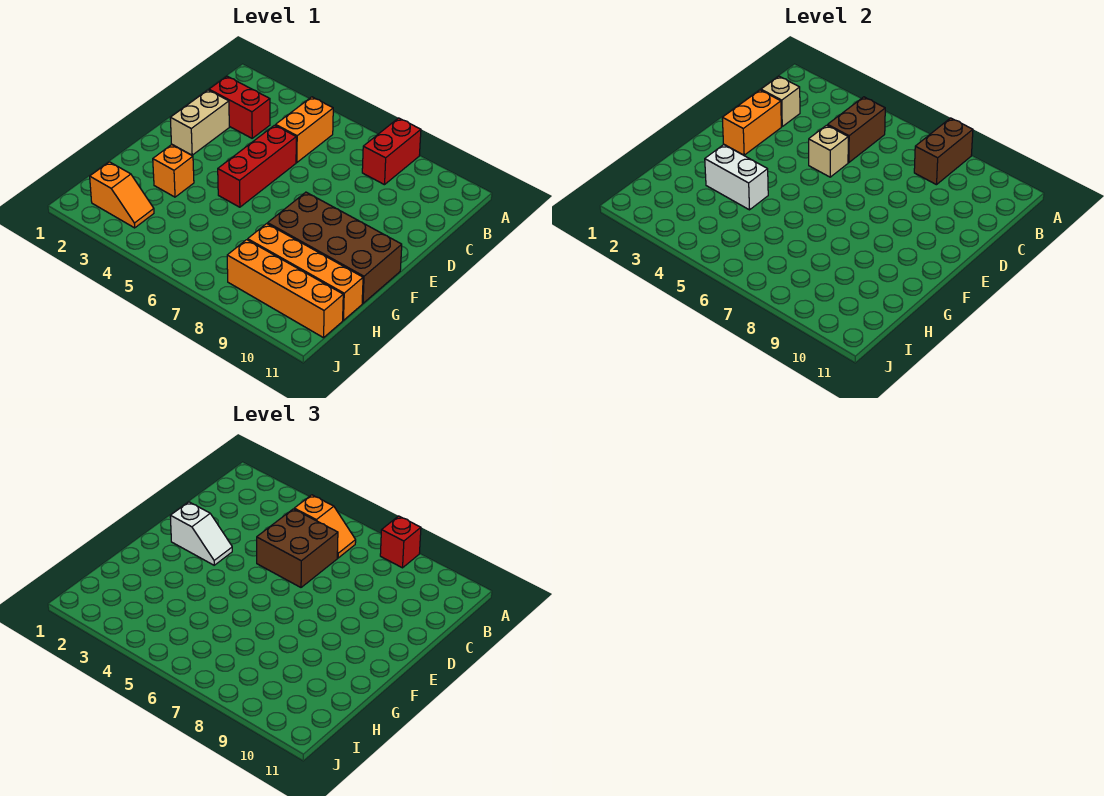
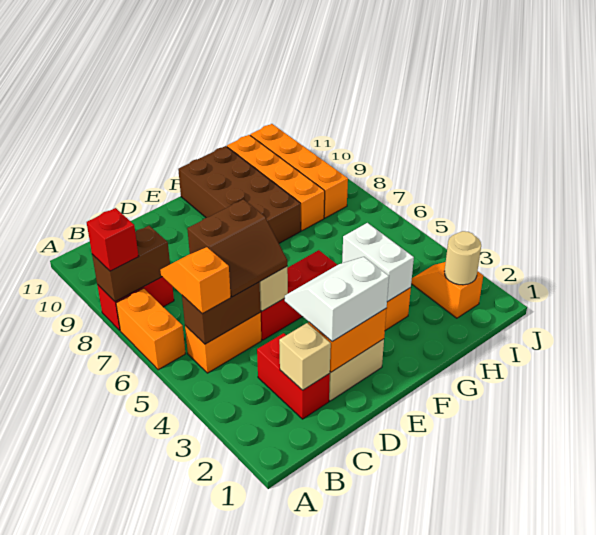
none -> orange brick A6:A7 level 1
brown brick C5:D6 level 3 -> brown slope C5:D6 level 3 top 6
white slope E2:E3 level 3 top 2 -> white slope D2:E3 level 3 top 2
none -> tan round brick I2 level 2

